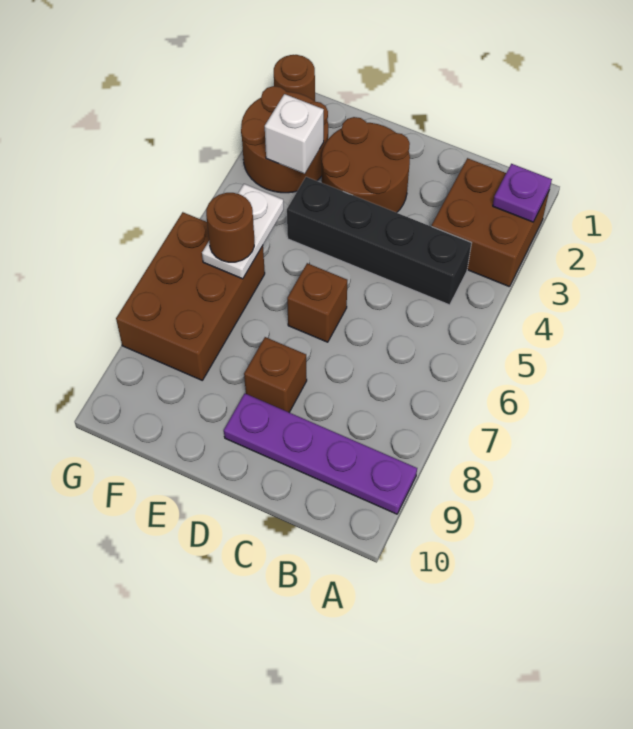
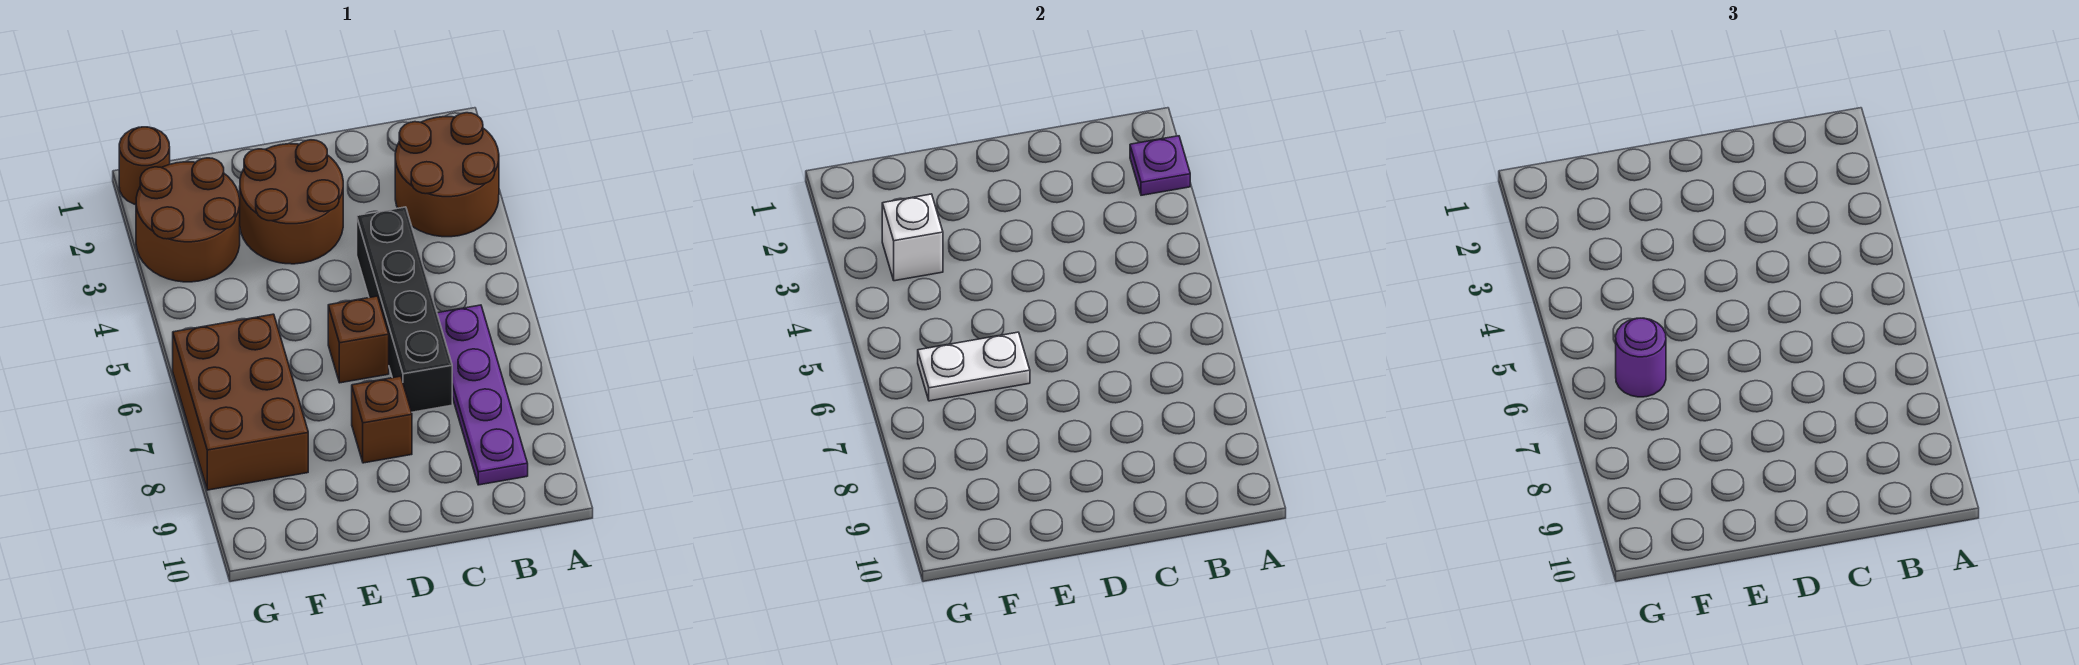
brown brick A2:B3 level 1 -> brown round brick A2:B3 level 1
purple plate A9:D9 level 1 -> purple plate B6:B9 level 1
black brick B4:E4 level 1 -> black brick C4:C7 level 1
white plate F5:F6 level 2 -> white plate E6:F6 level 2
brown round brick F6 level 3 -> purple round brick F6 level 3

